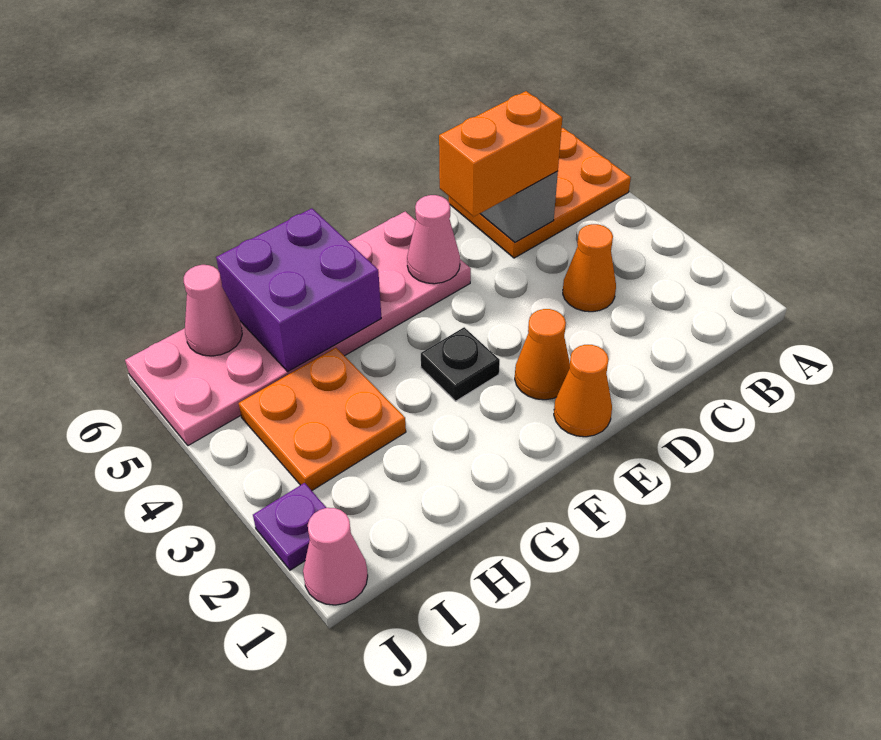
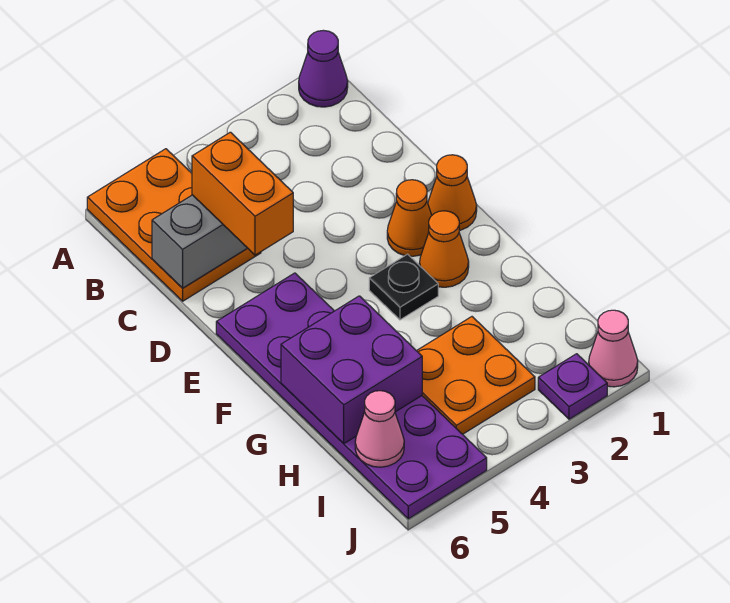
none -> purple cone A1 level 1
orange cone C3 level 1 -> orange cone F2 level 1
pink plate E5:J6 level 1 -> purple plate E5:J6 level 1
pink cone E5 level 2 -> none

